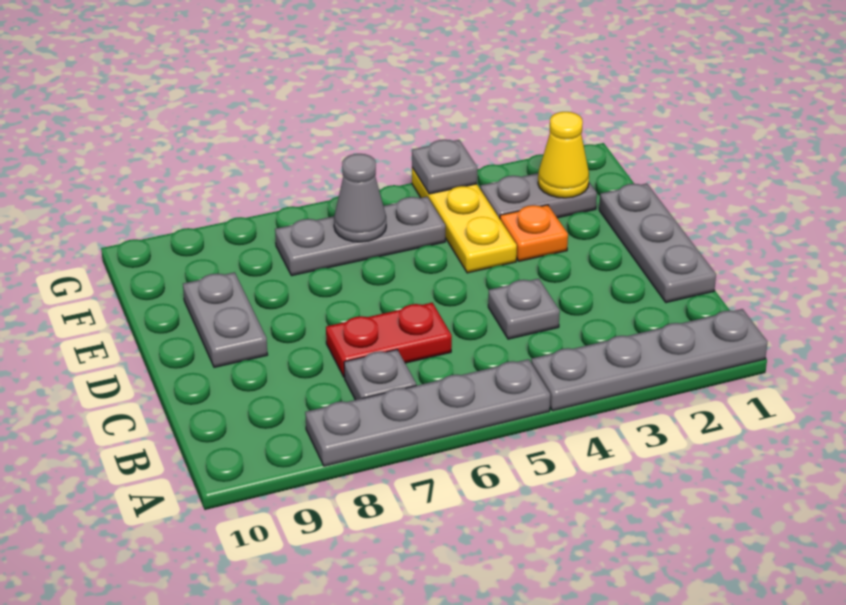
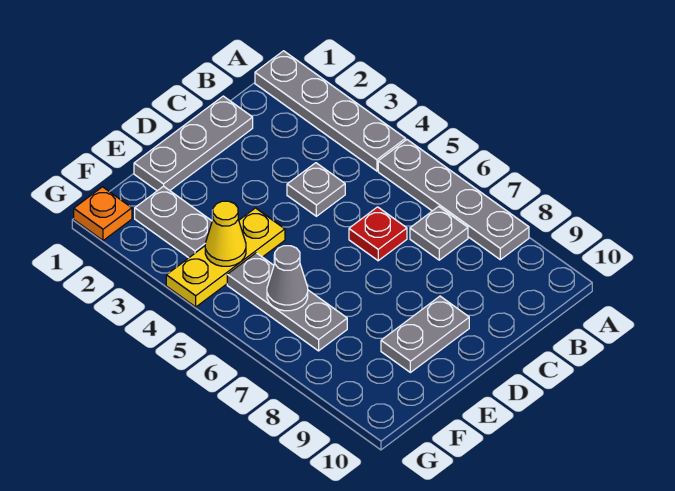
red plate C6:C7 level 1 -> red plate C6 level 1
orange plate E3 level 1 -> orange plate G1 level 1
yellow cone F2 level 2 -> yellow cone F4 level 2
grey plate G4 level 2 -> none

